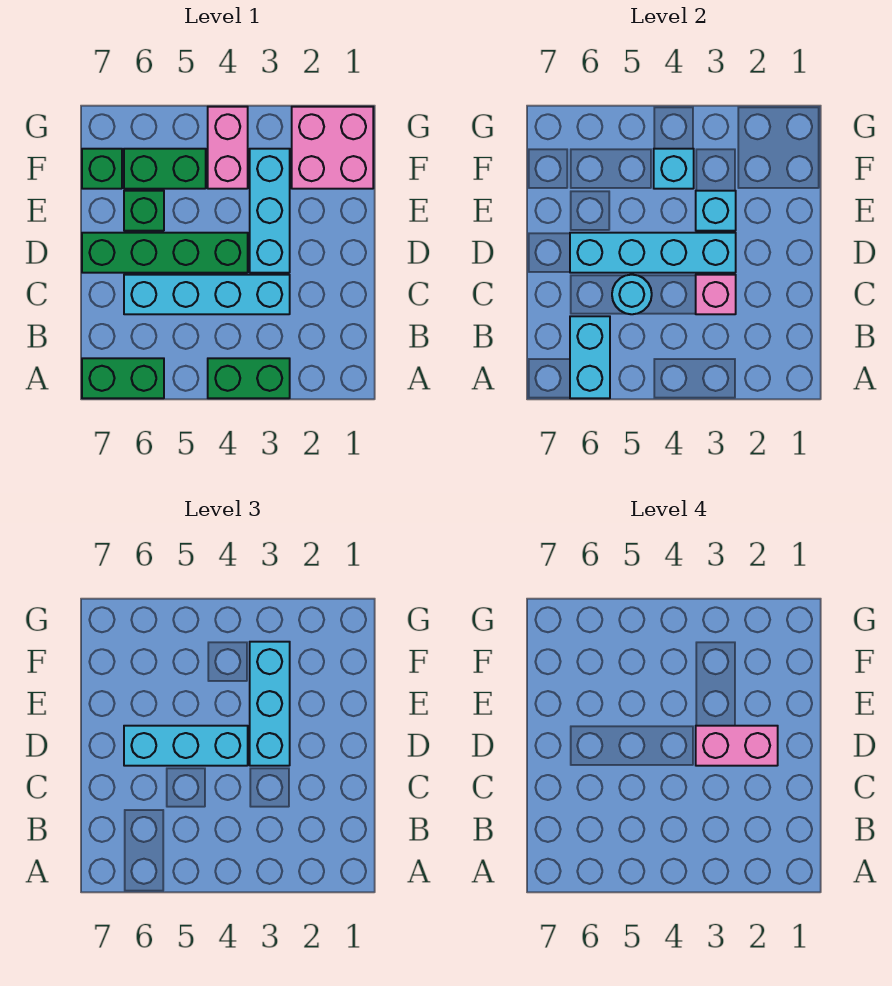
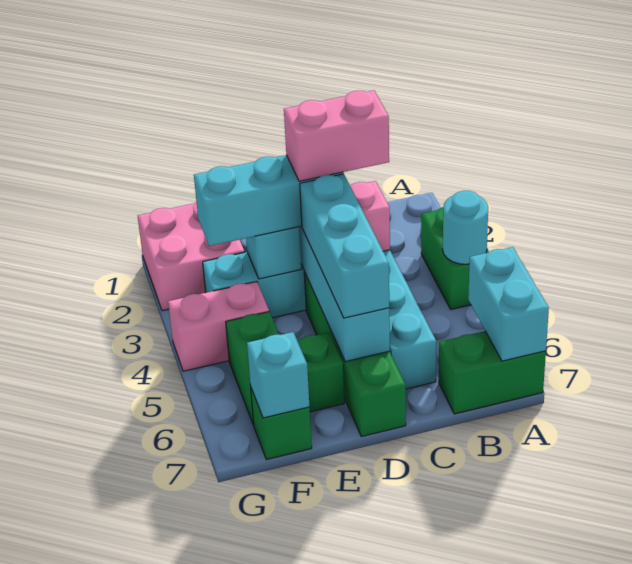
green brick A6:A7 level 1 -> green brick A7:B7 level 1
cyan brick A6:B6 level 2 -> cyan brick A6:A7 level 2
cyan round brick C5 level 2 -> cyan round brick A4 level 2
pink brick D2:D3 level 4 -> pink brick C3:D3 level 4
cyan brick F4 level 2 -> cyan brick F7 level 2

